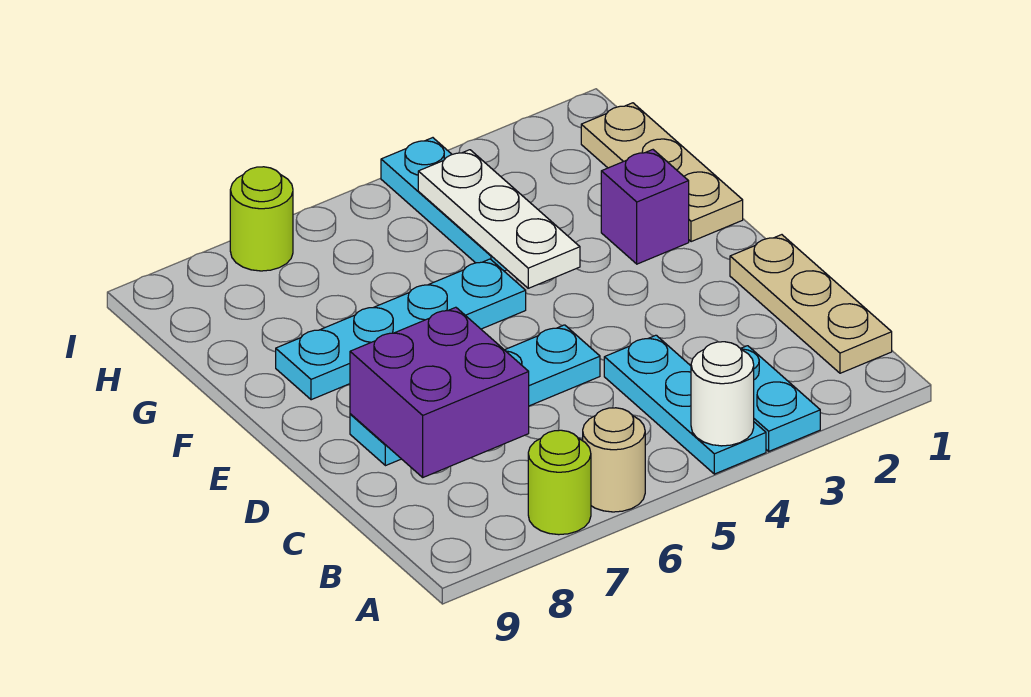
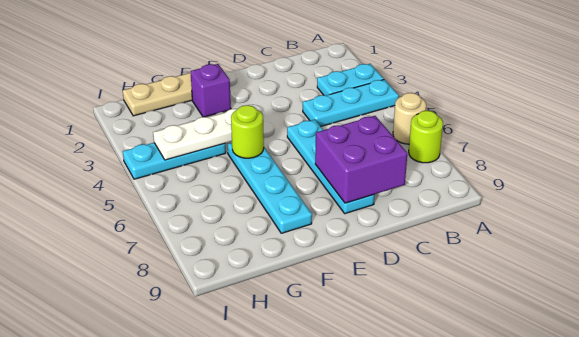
white round brick A4 level 2 -> none
tan plate B1:D1 level 1 -> none
lime round brick I7 level 1 -> lime round brick F5 level 2

